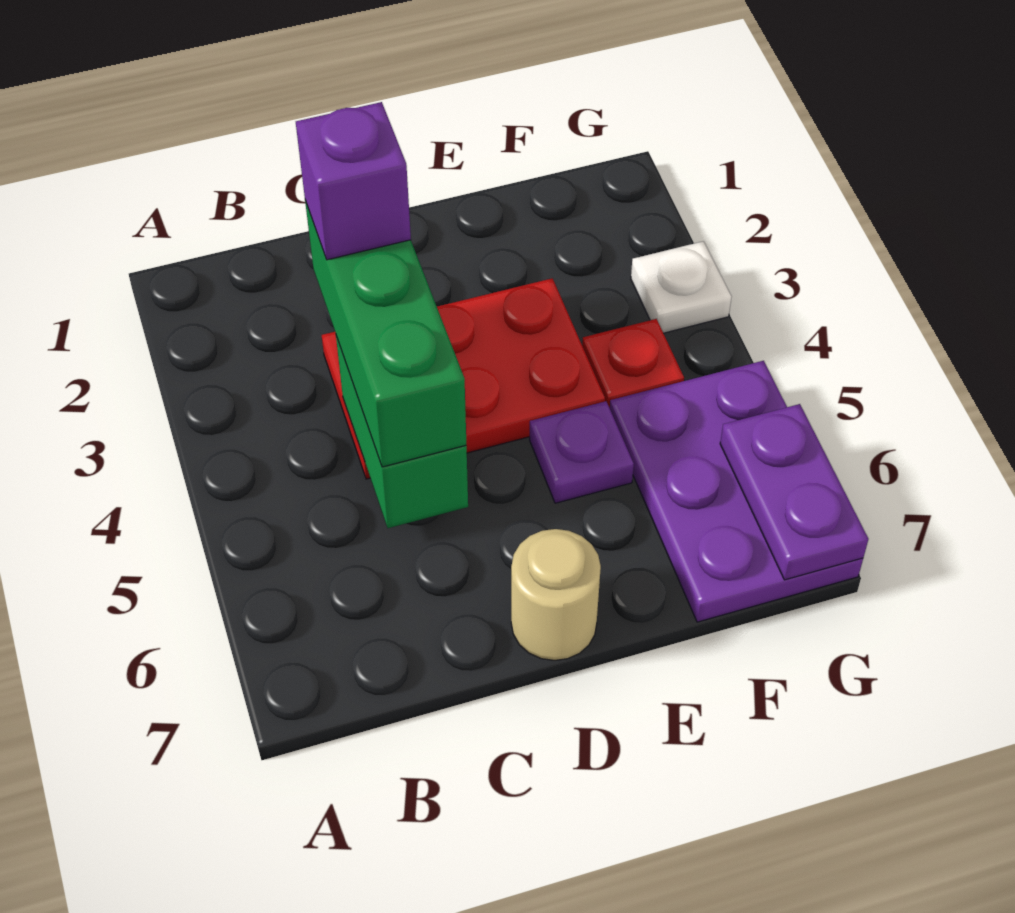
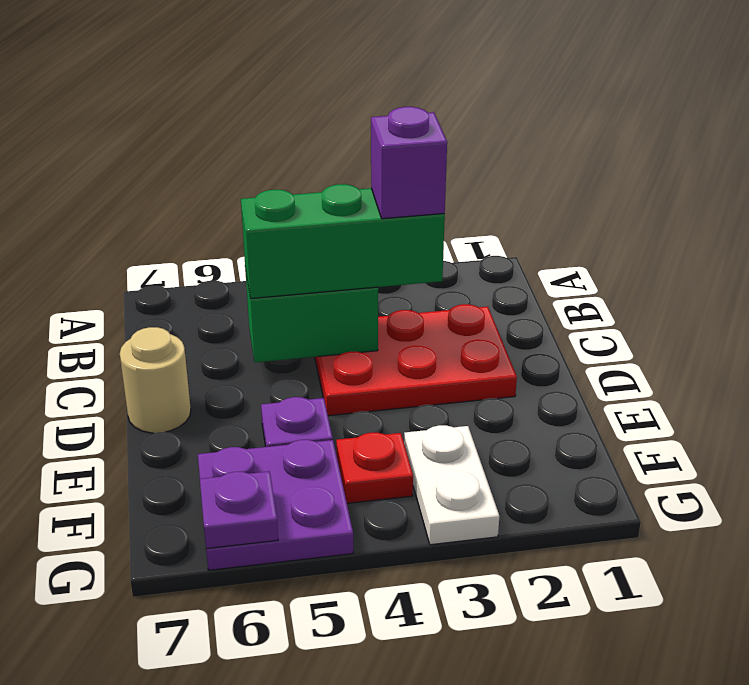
red plate C3:E4 level 1 -> red plate C2:D4 level 1
purple plate F5:G7 level 1 -> purple plate F5:G6 level 1
white plate G3 level 1 -> white plate F3:G3 level 1
purple plate G6:G7 level 2 -> purple plate G6 level 2

